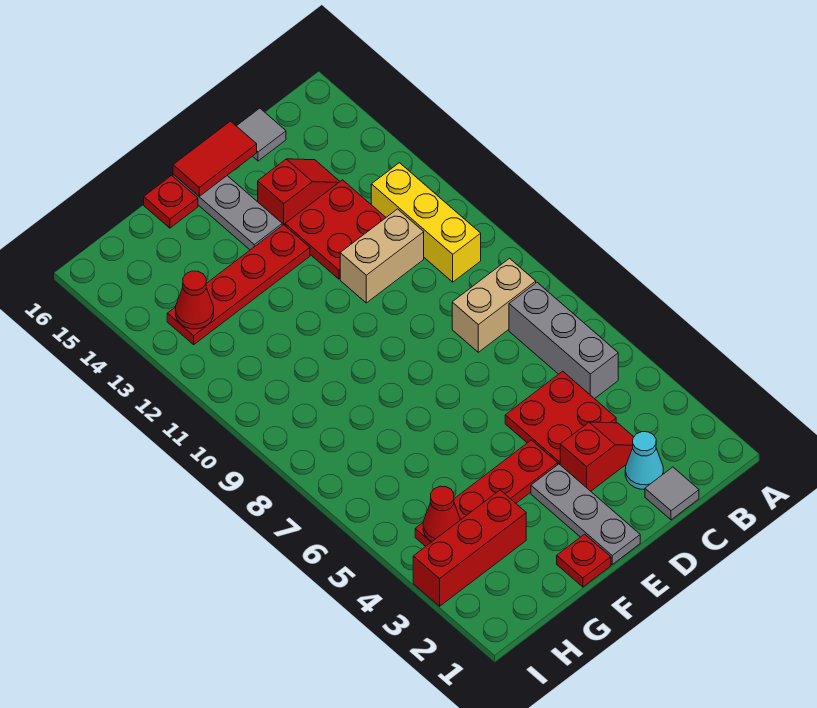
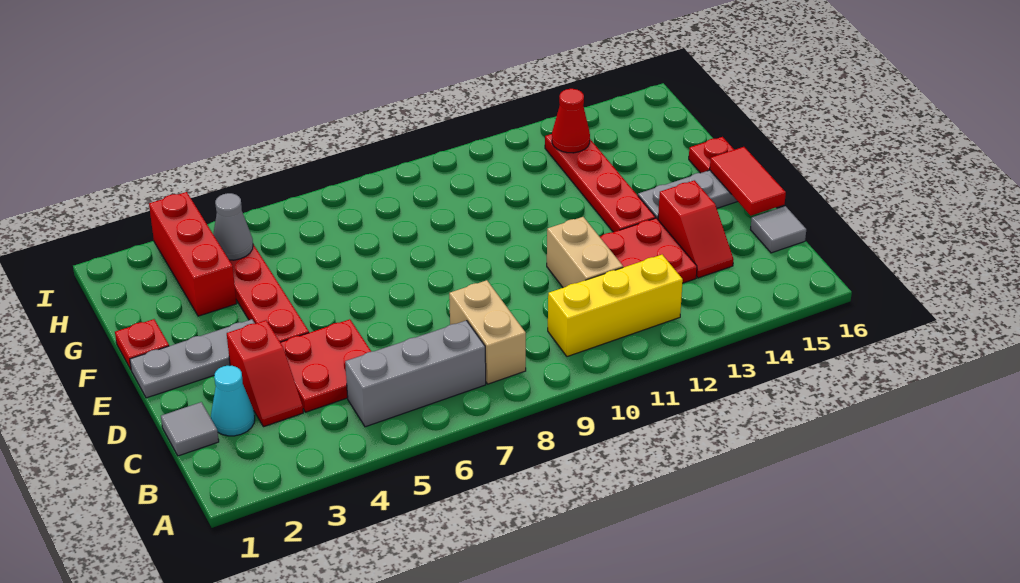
red cone H4 level 2 -> grey cone H4 level 2

